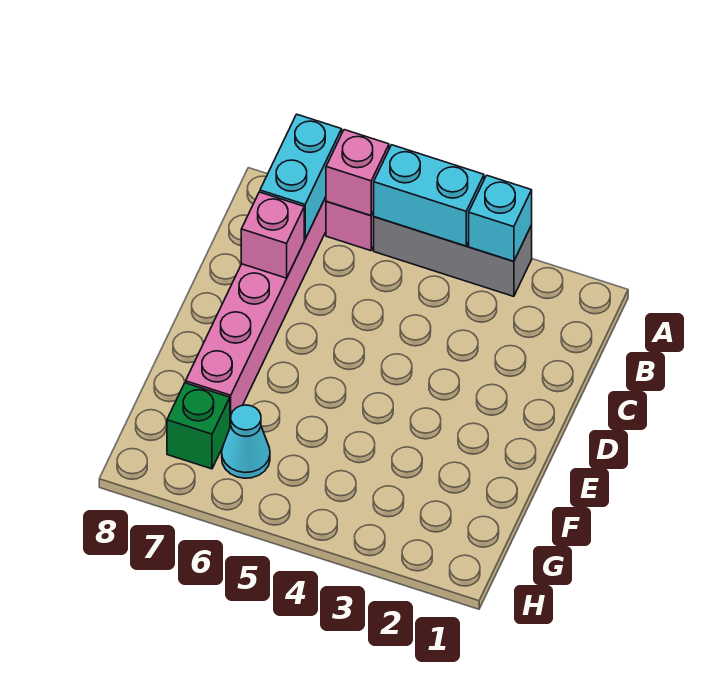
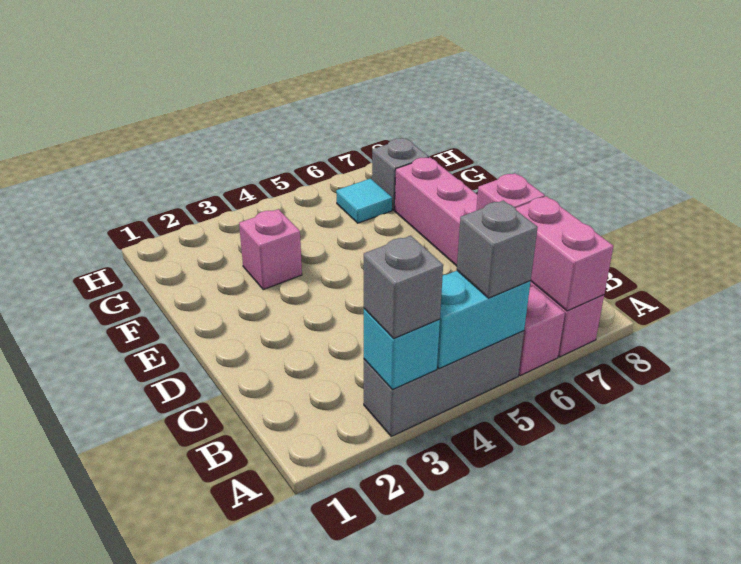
none -> grey brick A3 level 3
none -> grey brick A5 level 3
pink brick A6 level 2 -> pink brick F3 level 1
cyan brick A7:B7 level 2 -> pink brick A7:B7 level 2
cyan cone G6 level 1 -> cyan tile G6 level 1
green brick G7 level 1 -> grey brick G7 level 1

